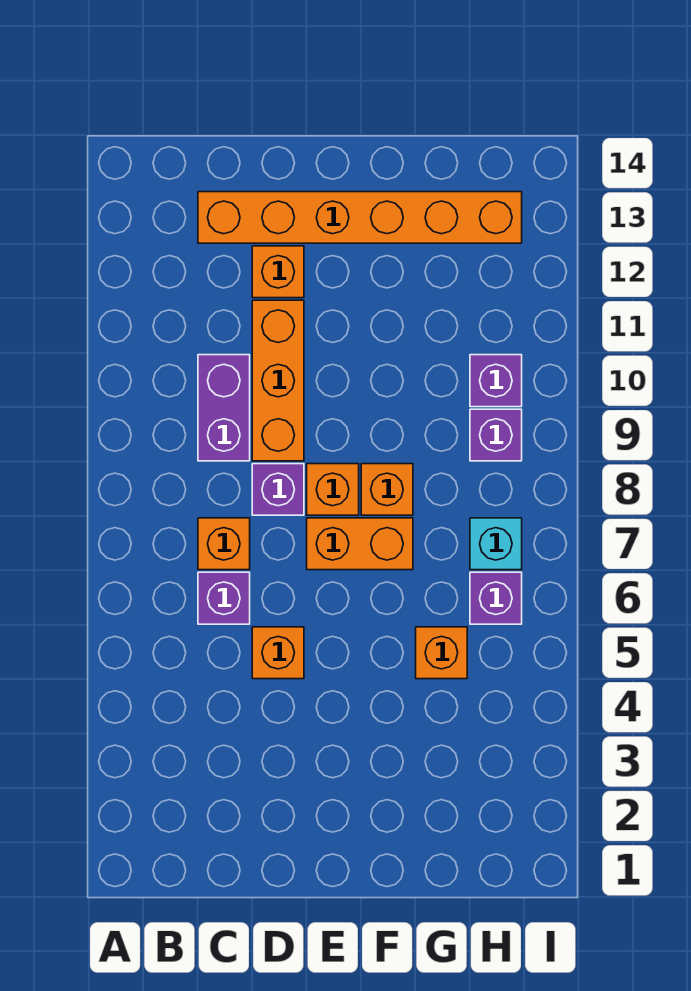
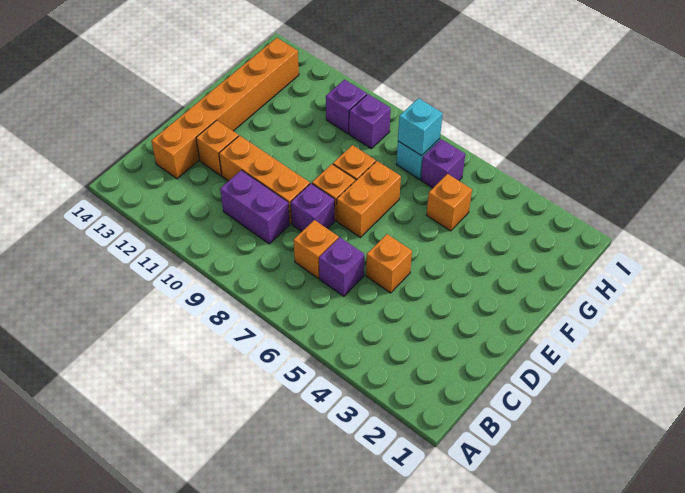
none -> cyan brick H7 level 2

